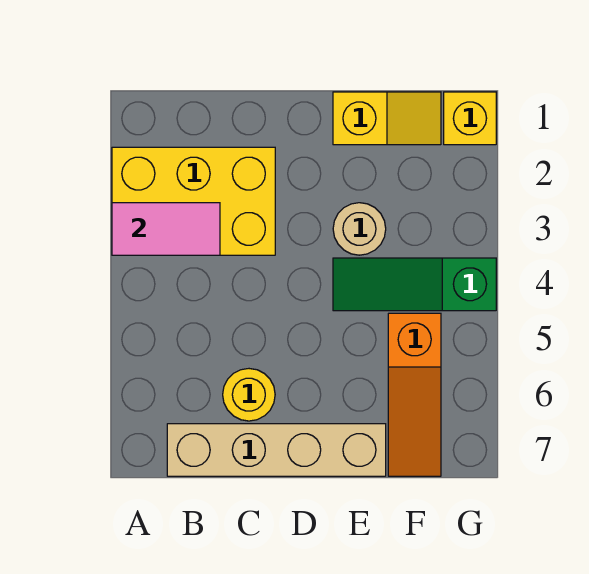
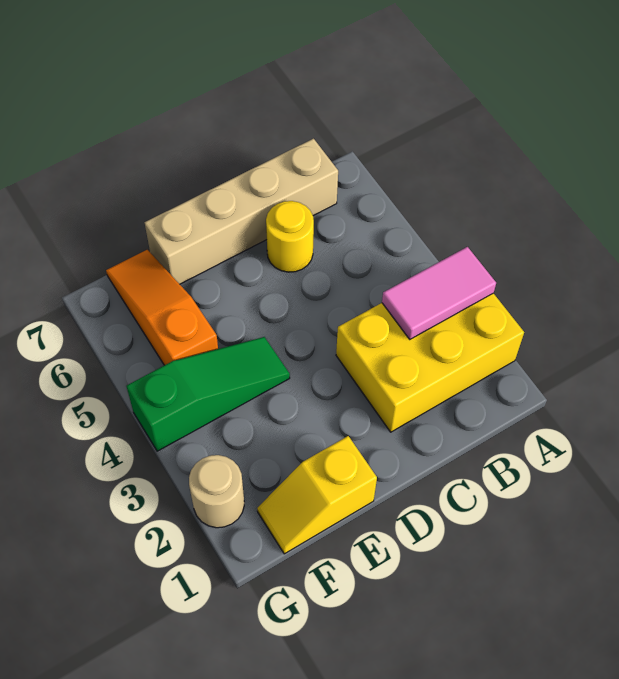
tan round brick E3 level 1 -> tan round brick G2 level 1
yellow brick G1 level 1 -> none

